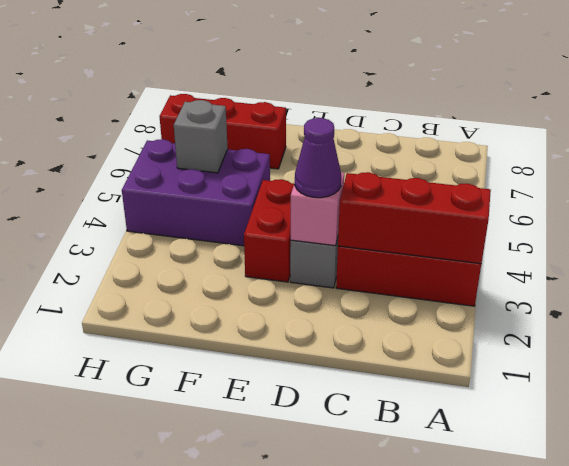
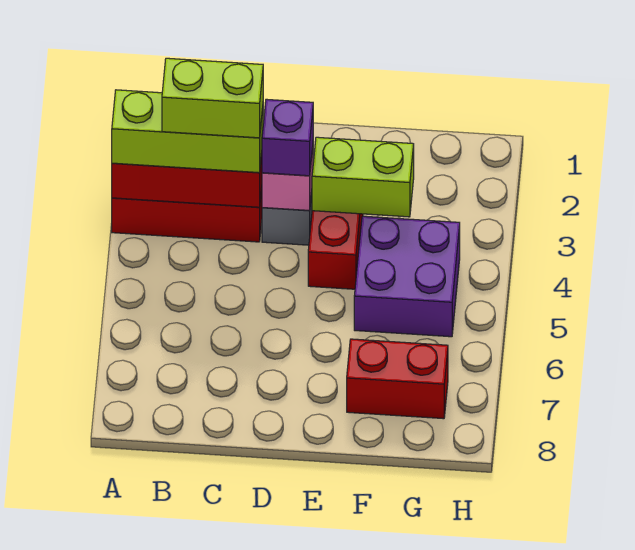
none -> lime brick A3:C3 level 3
none -> lime brick B3:C3 level 4
purple cone D3 level 3 -> purple brick D3 level 3
none -> lime brick E3:F3 level 2
purple brick F4:H5 level 1 -> purple brick F4:G5 level 1
red brick F7:H7 level 1 -> red brick F7:G7 level 1
grey brick G5 level 2 -> none

